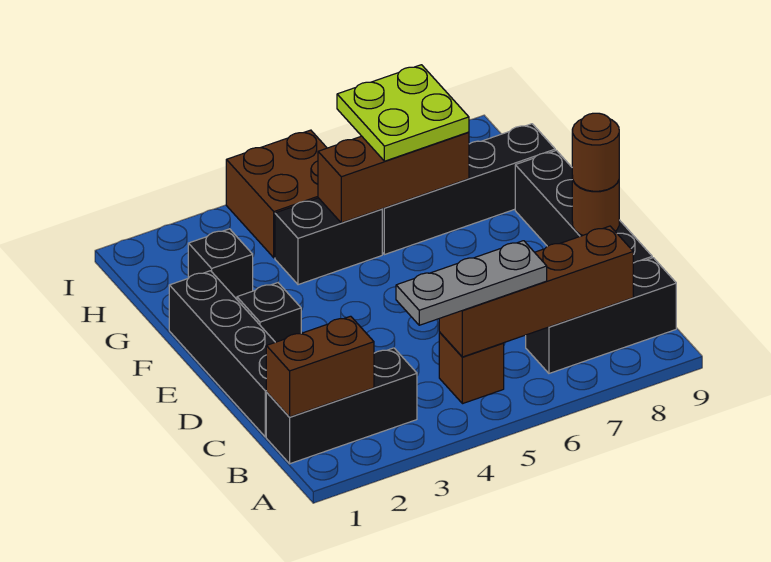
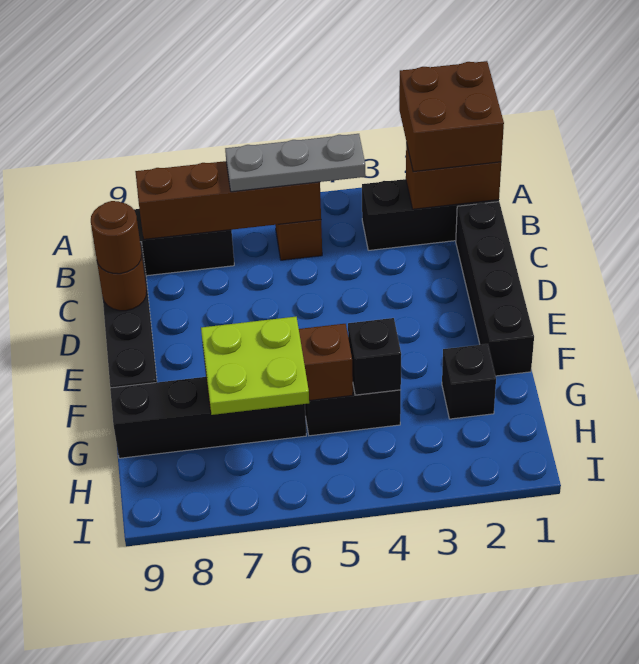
black brick E2 level 1 -> black brick G4 level 2
brown brick H4:I5 level 1 -> brown brick A1:B2 level 3

